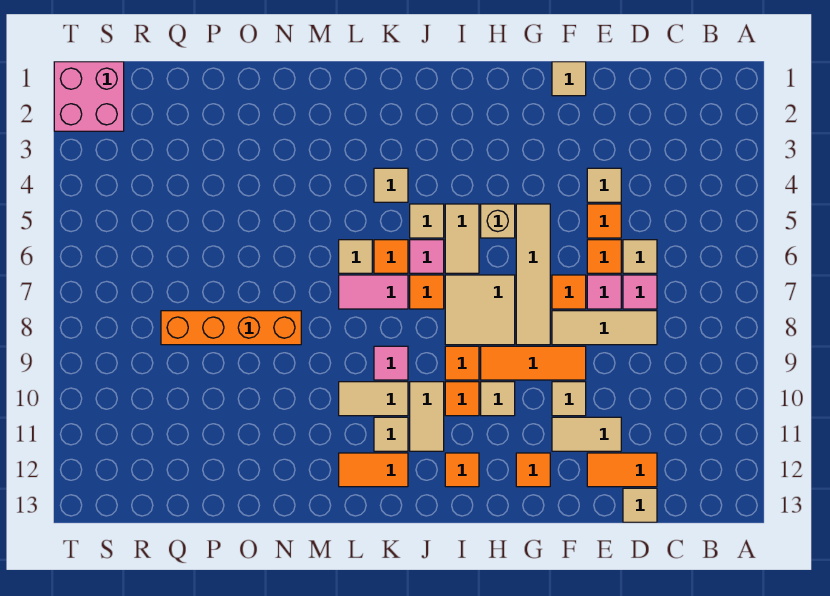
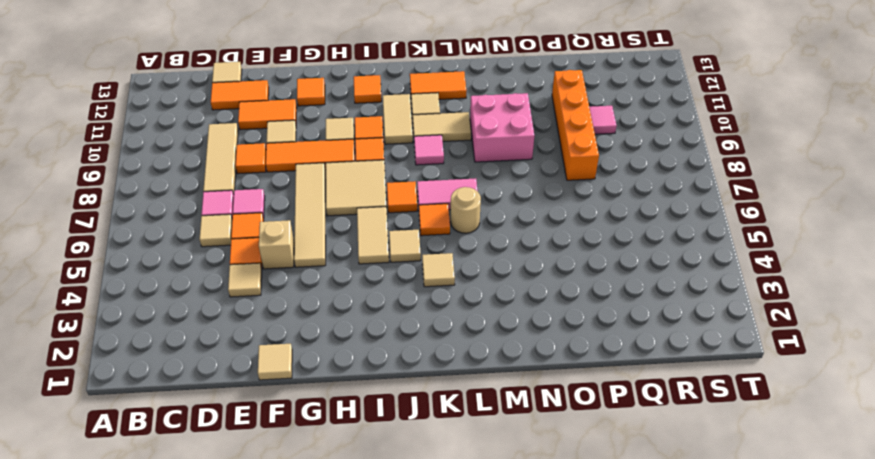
tan tile D8:F8 level 1 -> tan tile D8:D10 level 1
tan tile E11:F11 level 1 -> orange tile E11:F11 level 1
orange tile F7 level 1 -> orange tile E9 level 1
tan brick H5 level 1 -> tan brick F5 level 1
pink tile J6 level 1 -> pink tile Q10 level 1
tan tile L6 level 1 -> tan round brick L6 level 1
orange brick N8:Q8 level 1 -> orange brick P8:P11 level 1
pink brick S1:T2 level 1 -> pink brick M9:N10 level 1

